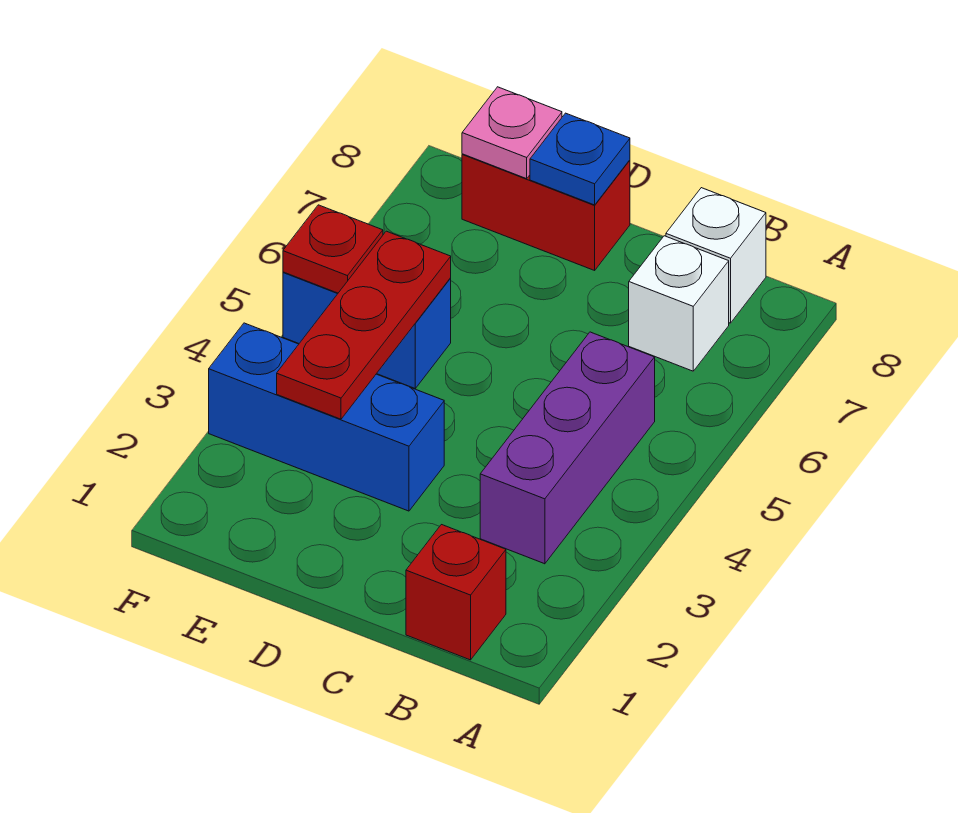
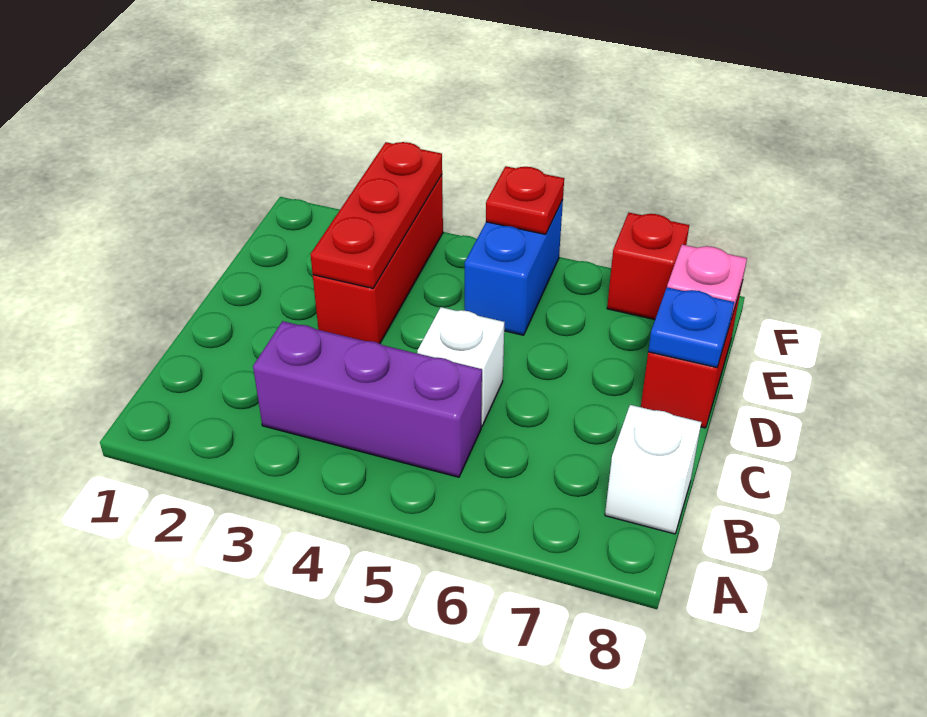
red brick B1 level 1 -> red brick F7 level 1
white brick B7 level 1 -> white brick C5 level 1
blue brick D3:F3 level 1 -> red brick D3:F3 level 1
red plate E3:E5 level 2 -> red plate D3:F3 level 2

